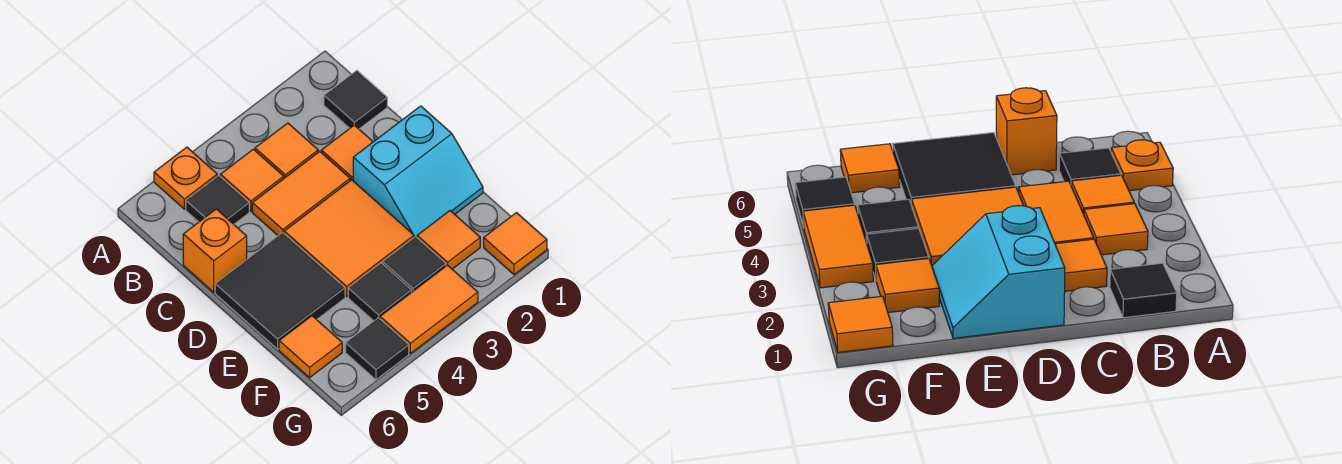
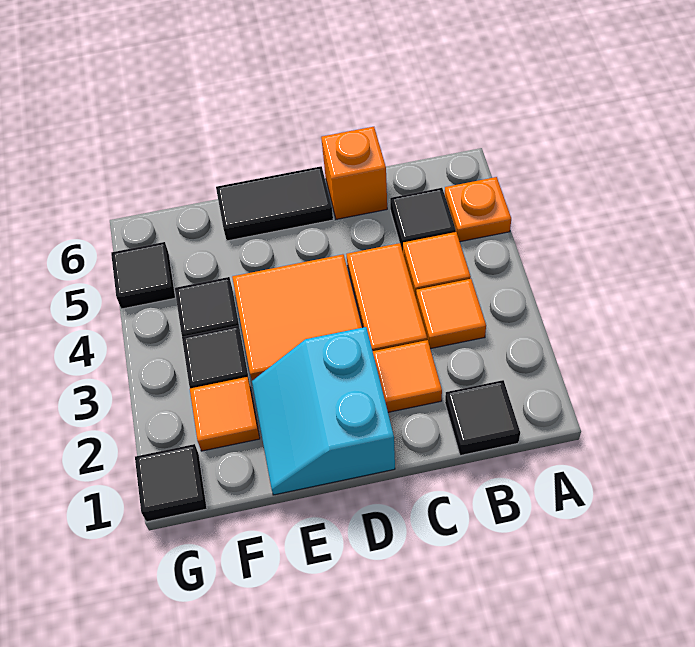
black tile D5:E6 level 1 -> black tile D6:E6 level 1
orange tile F6 level 1 -> none
orange tile G1 level 1 -> black tile G1 level 1
orange tile G3:G4 level 1 -> none

